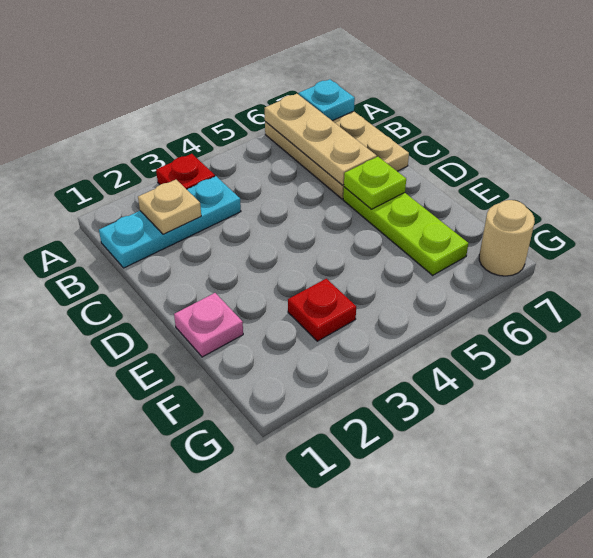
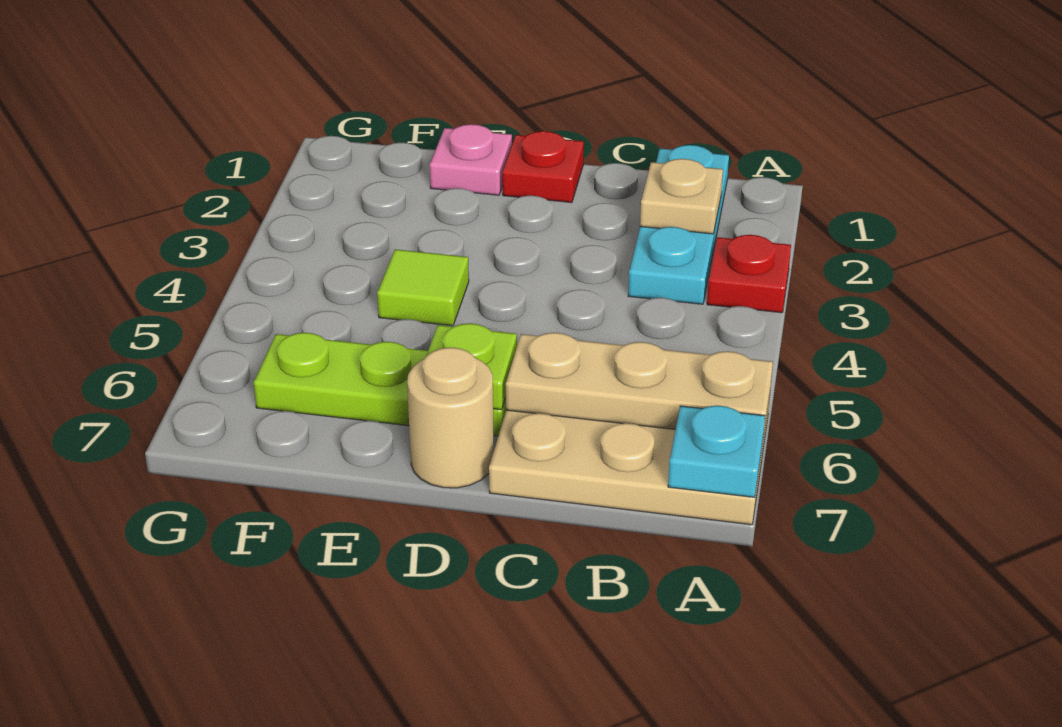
none -> lime tile E4 level 1
red plate F3 level 1 -> red plate D1 level 1
tan round brick G7 level 1 -> tan round brick D7 level 1

